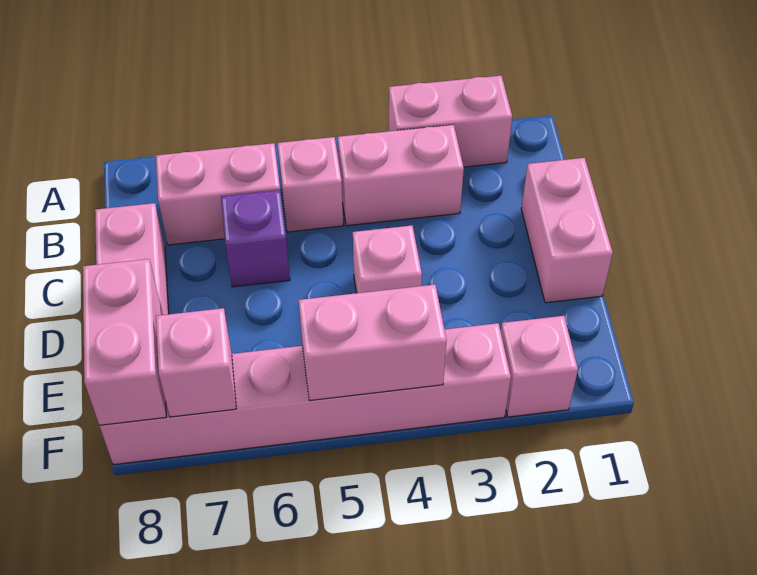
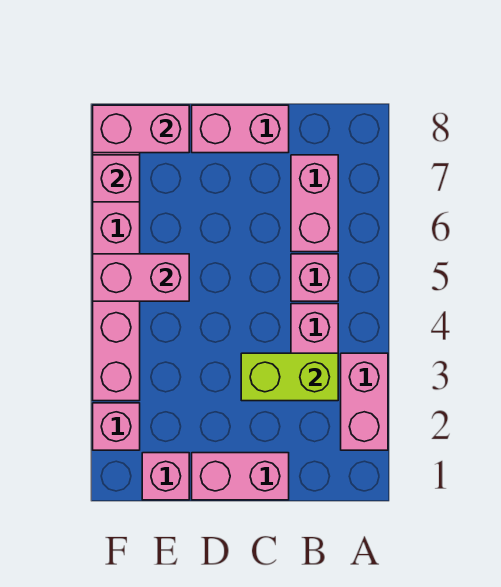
none -> lime brick B3:C3 level 2
purple brick C6 level 1 -> none
pink brick D4 level 1 -> pink brick E1 level 1
pink brick F4:F5 level 2 -> pink brick E5:F5 level 2

